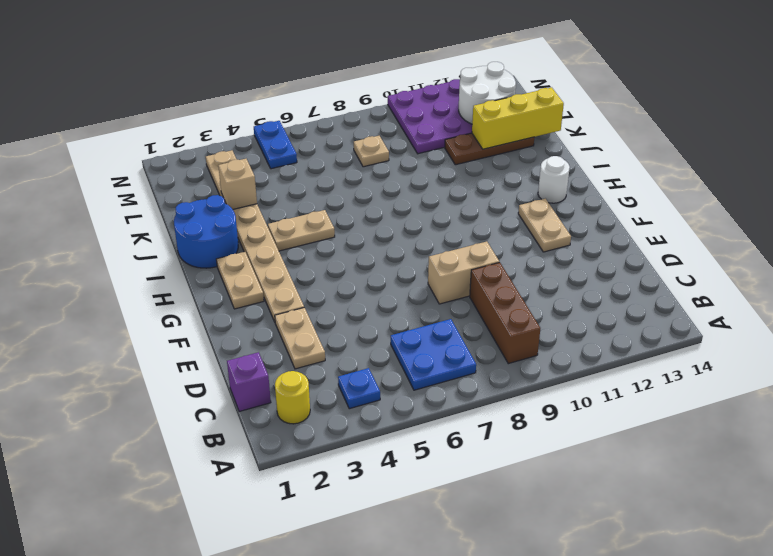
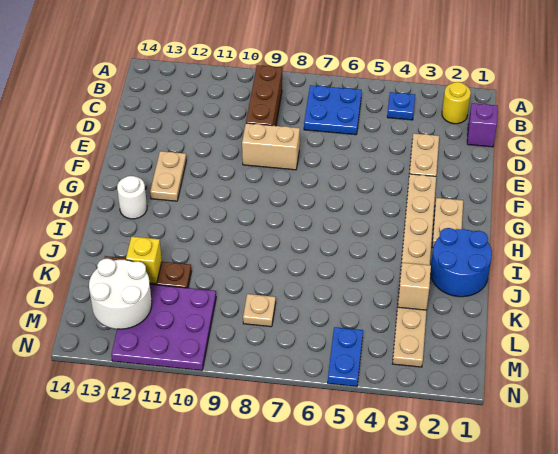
tan plate I4:I5 level 1 -> none
yellow brick K12:K14 level 2 -> yellow brick K12 level 2

